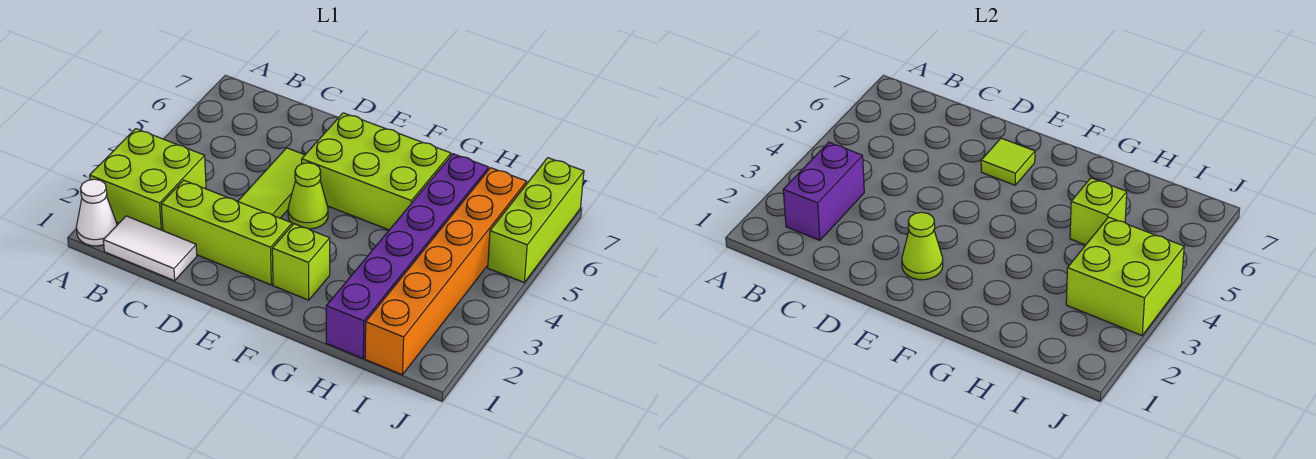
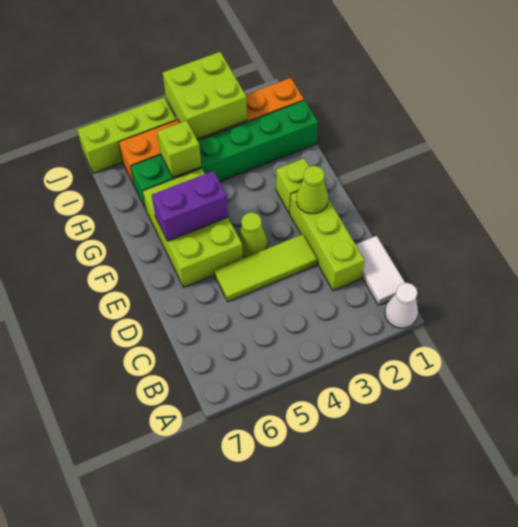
lime brick A2:B3 level 1 -> none
purple brick B2:B3 level 2 -> purple brick F5:F6 level 2
lime tile E6 level 2 -> none
purple brick H1:H6 level 1 -> green brick H1:H6 level 1

